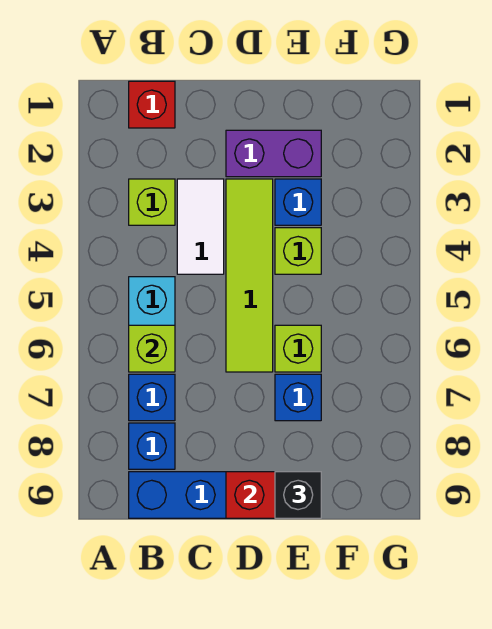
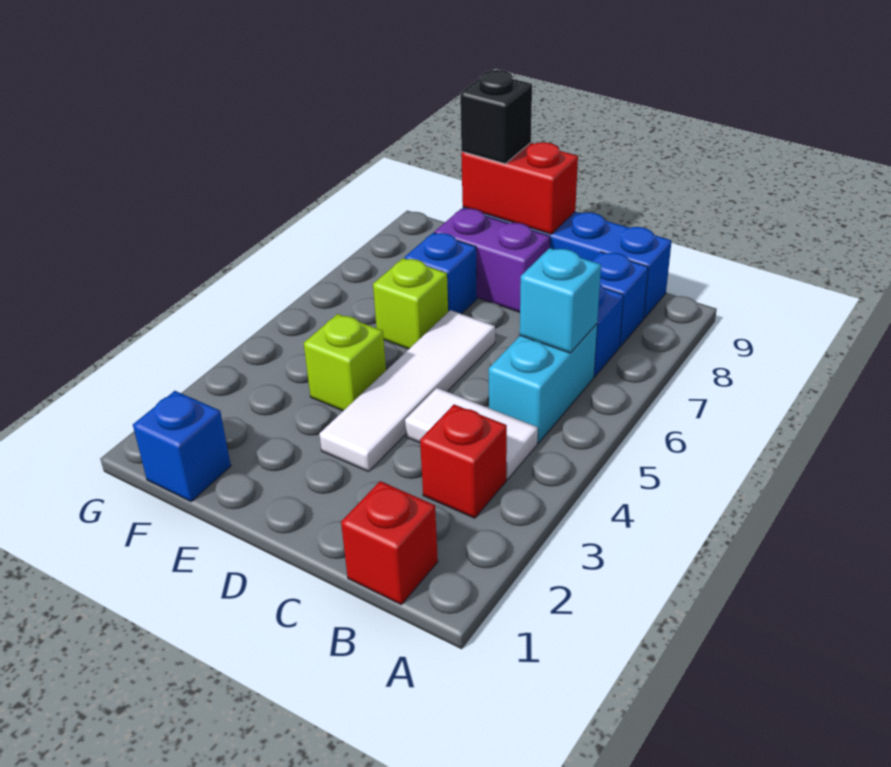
lime brick B3 level 1 -> red brick B3 level 1
lime brick B6 level 2 -> cyan brick B6 level 2
white tile C3:C4 level 1 -> white tile B4:C4 level 1
purple brick D2:E2 level 1 -> purple brick D8:E8 level 1
lime tile D3:D6 level 1 -> white tile D3:D6 level 1
blue brick E3 level 1 -> blue brick F1 level 1

